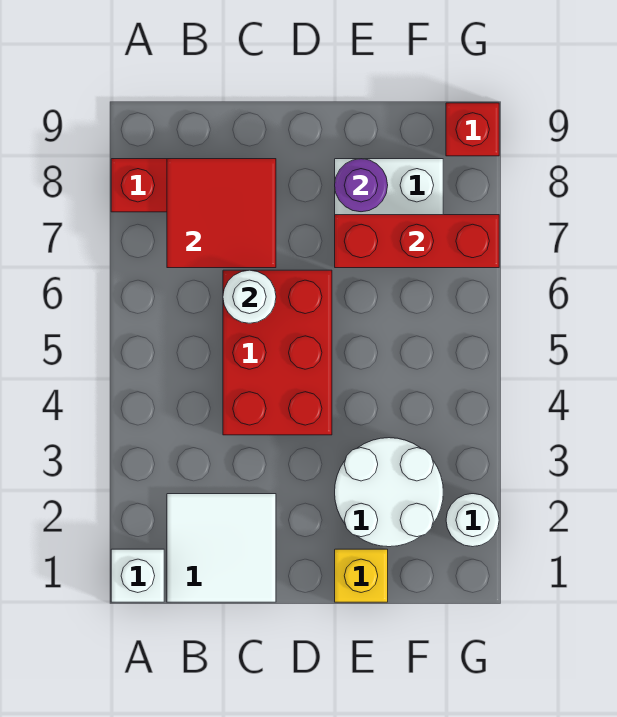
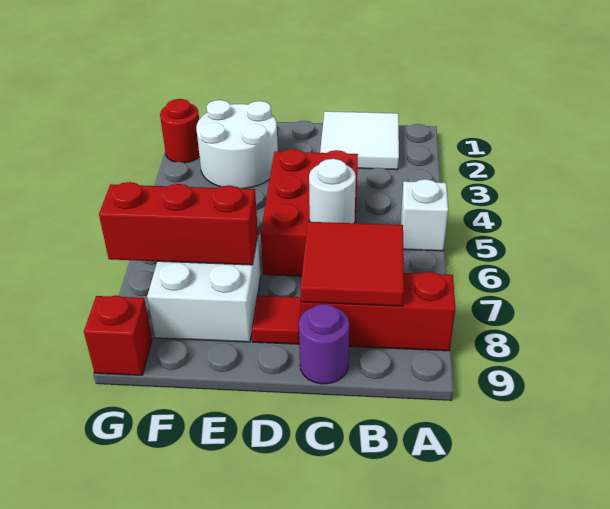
white brick A1 level 1 -> white brick A5 level 1
none -> red tile D8 level 1
yellow brick E1 level 1 -> none
purple round brick E8 level 2 -> purple round brick C9 level 1
white round brick G2 level 1 -> red round brick G2 level 1

